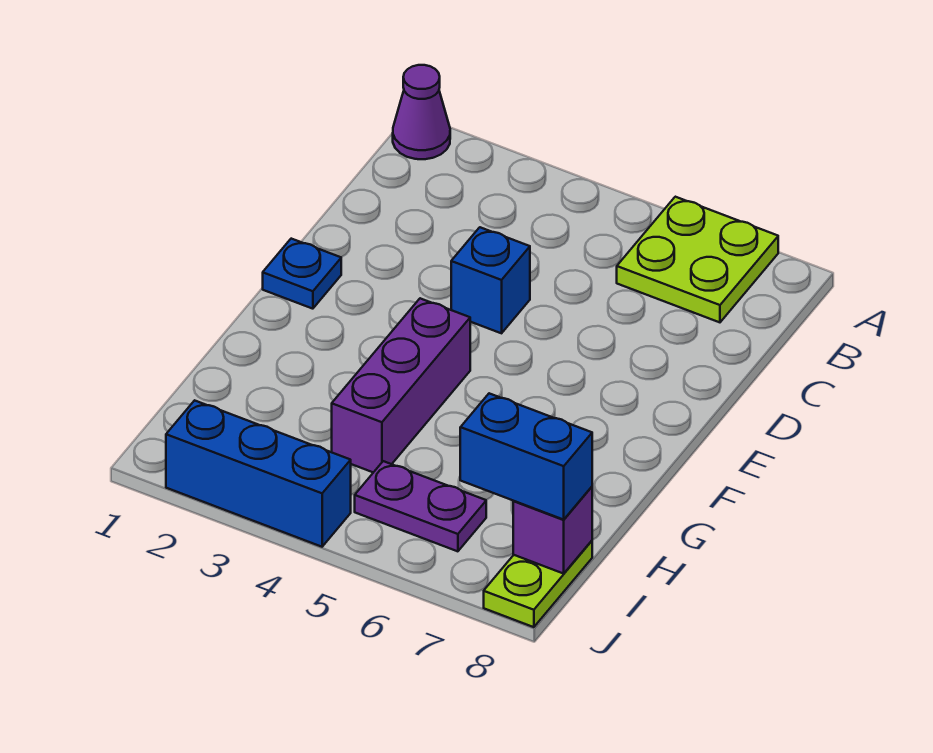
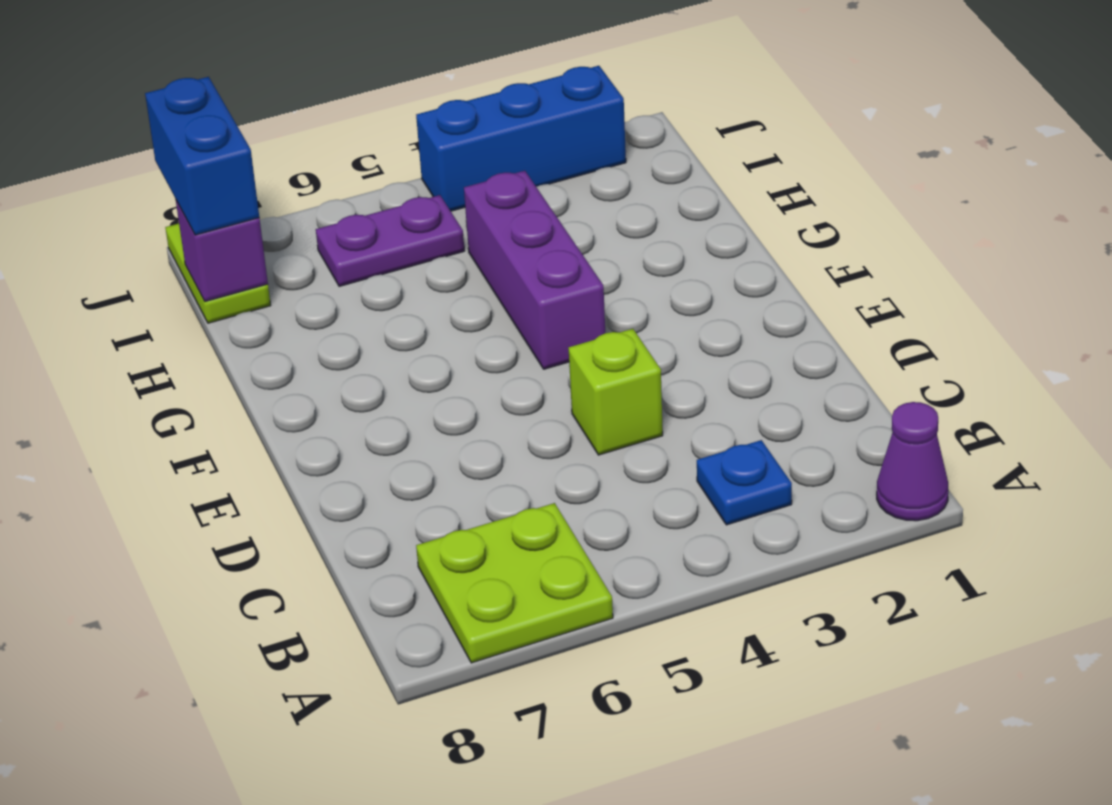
blue brick D4 level 1 -> lime brick D4 level 1
blue plate E1 level 1 -> blue plate B3 level 1
blue brick I7:I8 level 3 -> blue brick I8:J8 level 3

